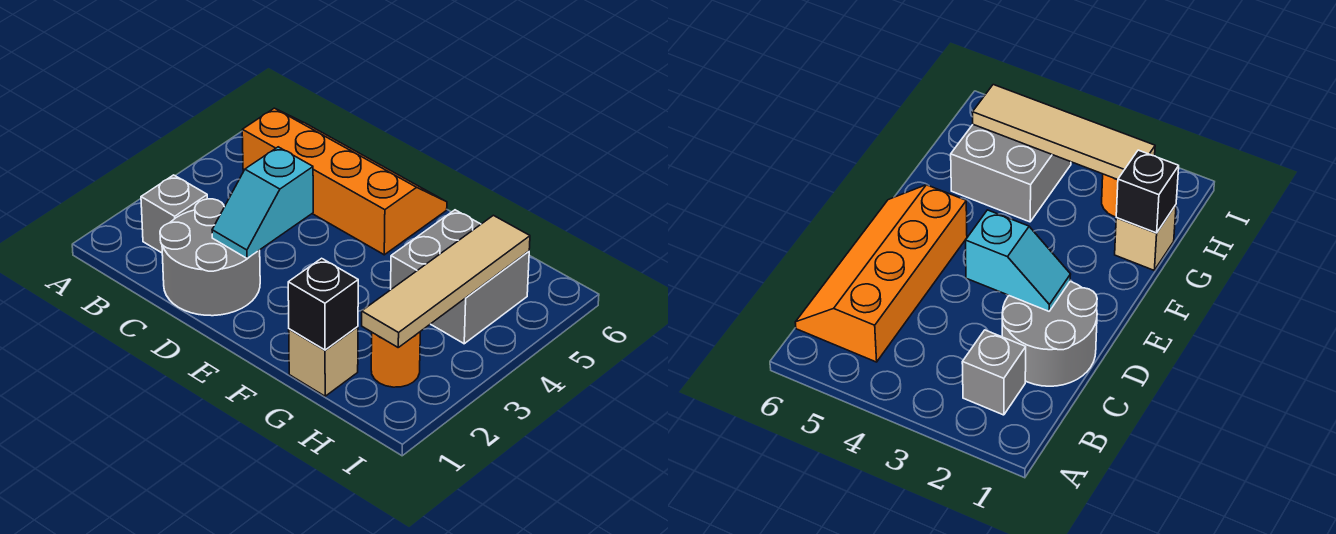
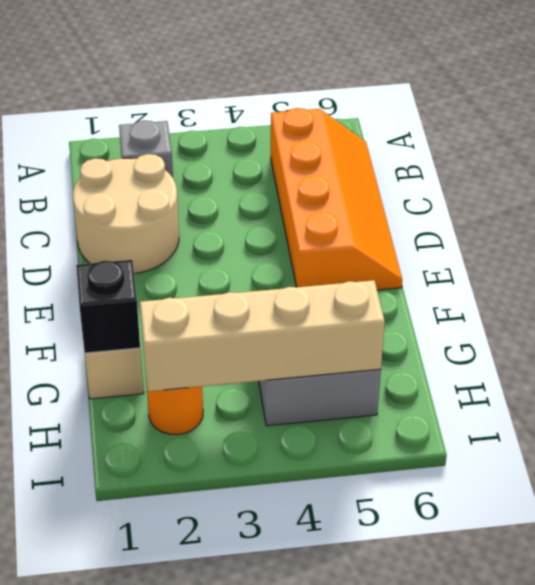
grey round brick C1:D2 level 1 -> tan round brick C1:D2 level 1
cyan slope D2:D3 level 2 top 3 -> none
tan tile H2:H5 level 2 -> tan brick H2:H5 level 2

